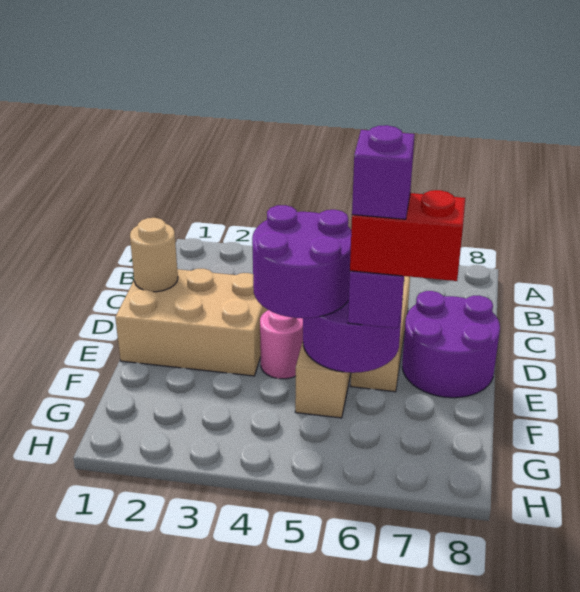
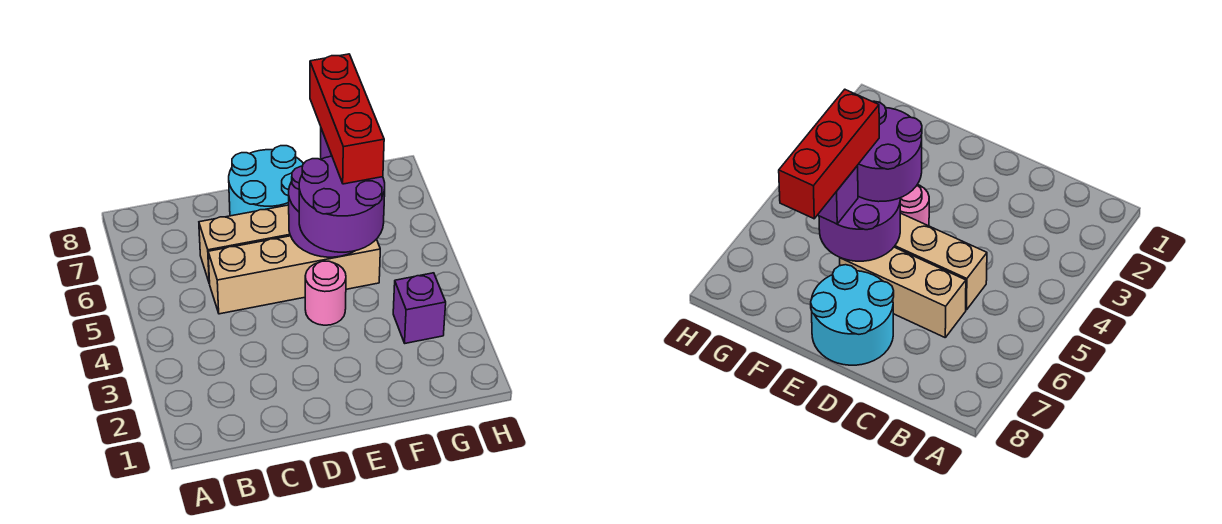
tan brick D1:E3 level 1 -> none
tan round brick D1 level 2 -> none
purple round brick D7:E8 level 1 -> cyan round brick D7:E8 level 1
red brick F6:F7 level 4 -> red brick F5:F7 level 4
purple brick F6 level 5 -> purple brick G3 level 1

